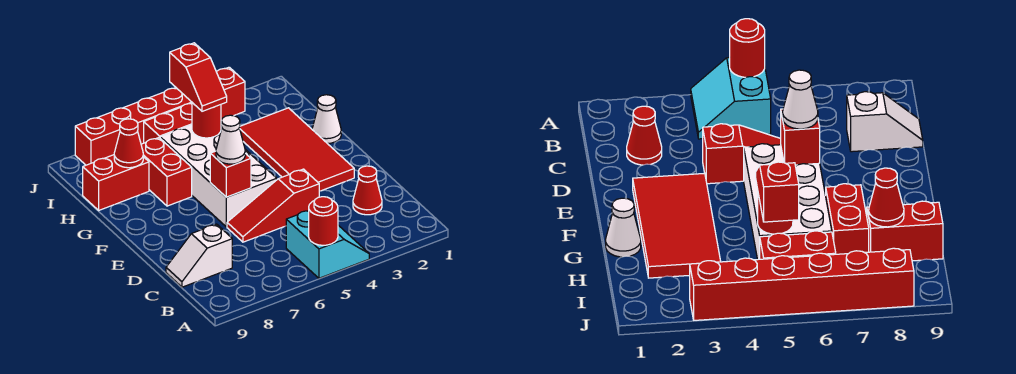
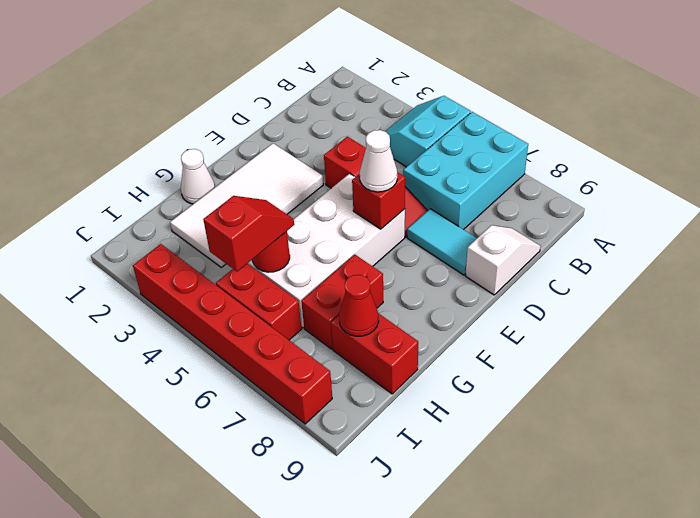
red round brick A5 level 2 -> none
none -> cyan brick A6:C7 level 1
red cone C2 level 1 -> none
white slope C8:C9 level 1 top 8 -> white slope C9:D9 level 1 top D
none -> cyan tile D7:D8 level 1
red tile E2:H3 level 1 -> white tile E2:H3 level 1

